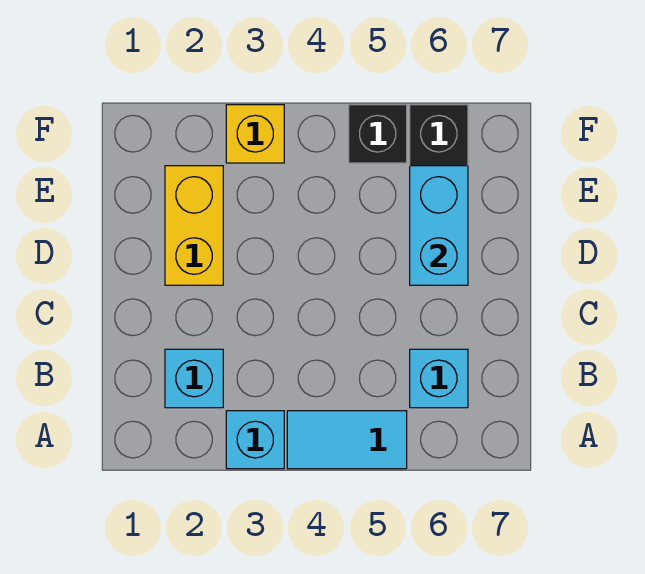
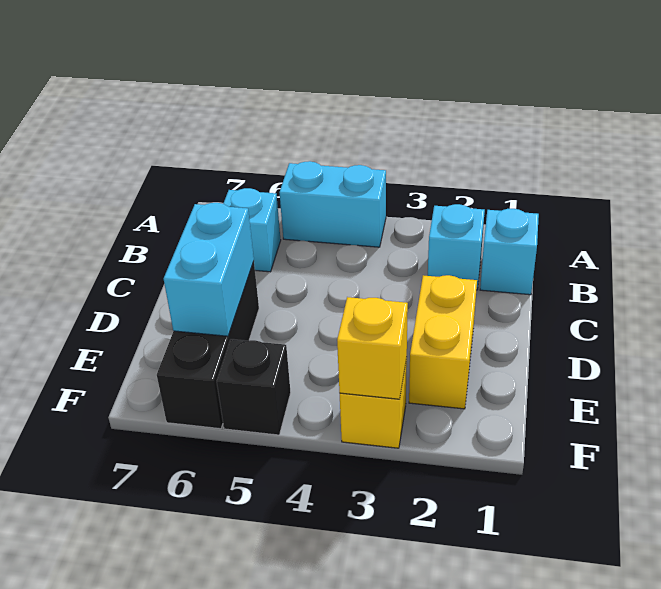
cyan brick A3 level 1 -> cyan brick B1 level 1
cyan tile A4:A5 level 1 -> cyan brick A4:A5 level 1
none -> yellow brick F3 level 2

